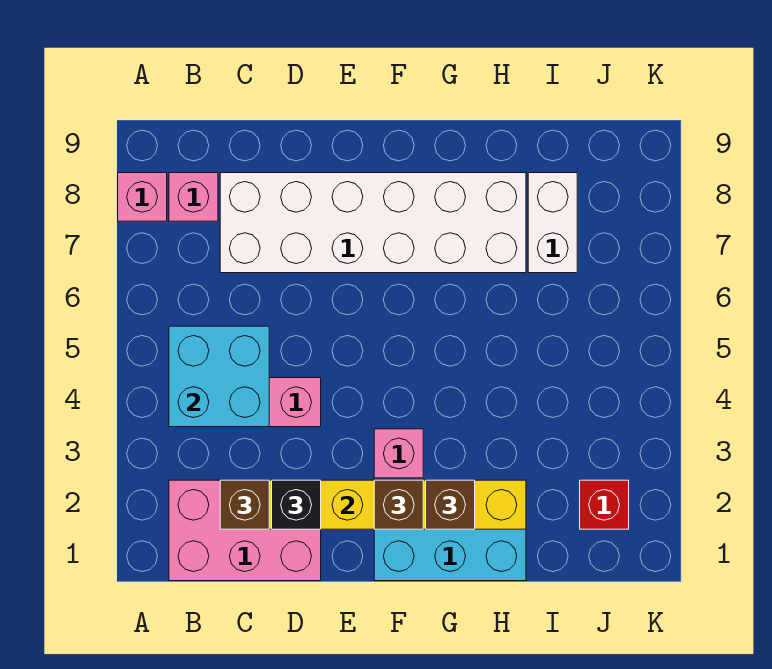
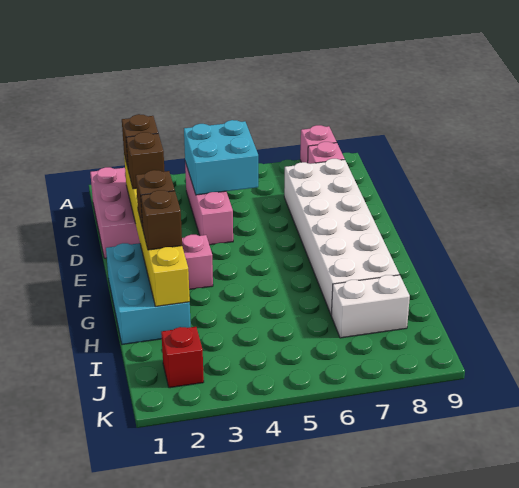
black brick D2 level 3 -> brown brick D2 level 3

